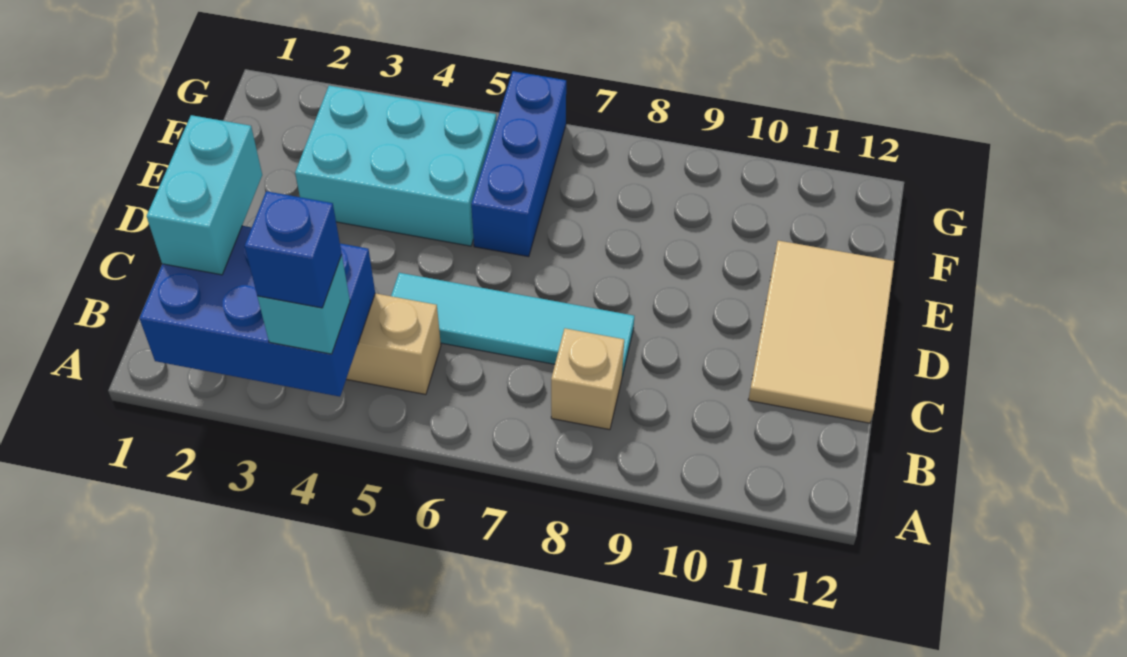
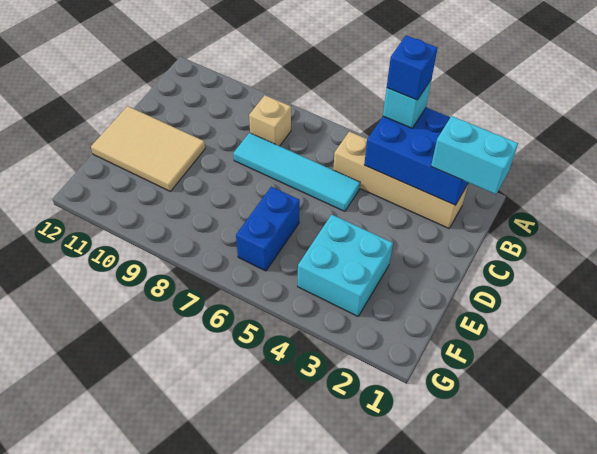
cyan brick B2:C2 level 3 -> cyan brick B1:B2 level 3
tan tile C11:E12 level 1 -> tan tile D10:E12 level 1
cyan brick E3:F5 level 1 -> cyan brick E3:F4 level 1
blue brick E6:G6 level 1 -> blue brick E6:F6 level 1

